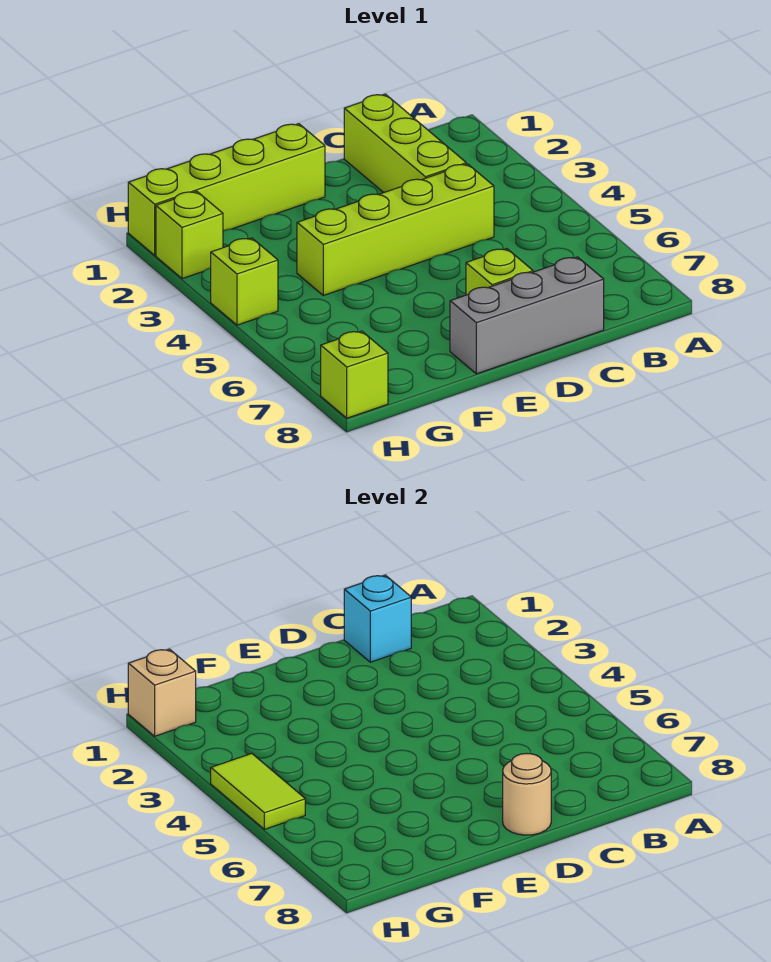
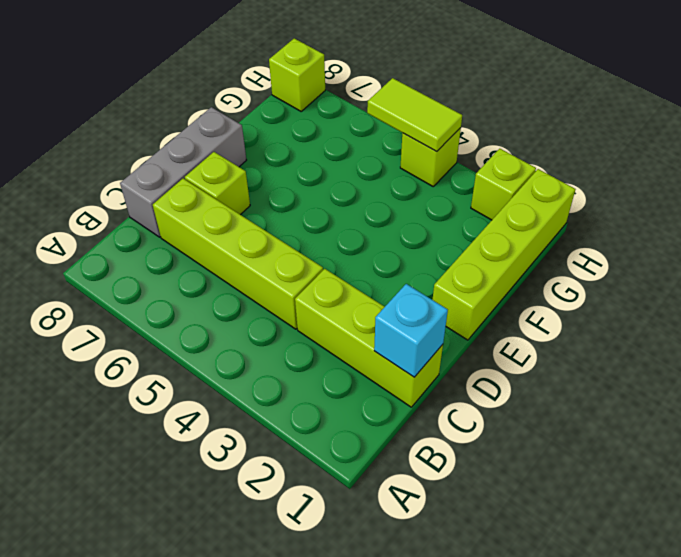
lime brick C4:F4 level 1 -> lime brick C4:C7 level 1
tan round brick D8 level 2 -> none
tan brick H1 level 2 -> none

